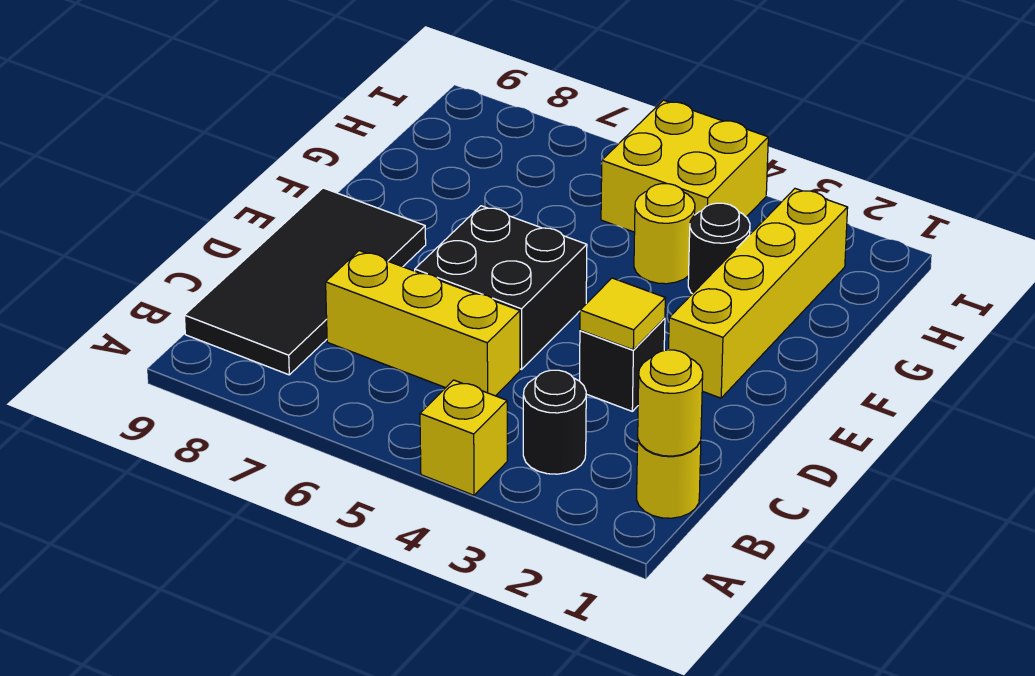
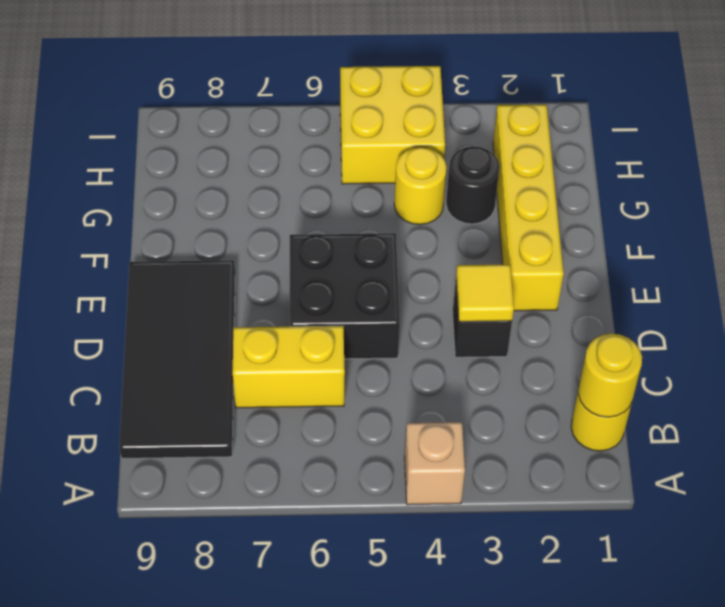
yellow brick A4 level 1 -> tan brick A4 level 1
black round brick B3 level 1 -> none
yellow brick C5:C7 level 1 -> yellow brick C6:C7 level 1

